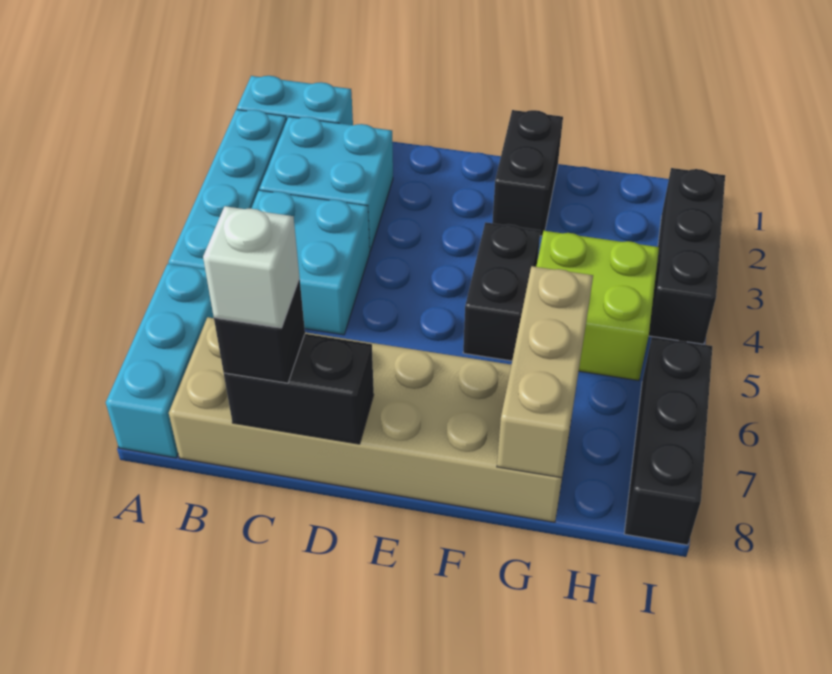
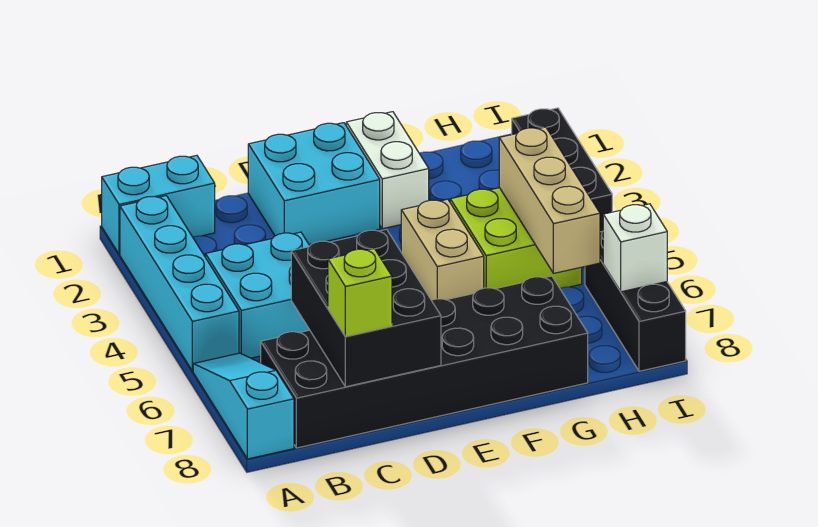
cyan brick A6:A8 level 1 -> cyan slope A6:A8 level 1 top 8
cyan brick B2:C3 level 1 -> cyan brick D1:E2 level 1
tan brick B7:G8 level 1 -> black brick B7:G8 level 1
black brick C8:D8 level 2 -> black brick C6:D8 level 2
black brick C8 level 3 -> lime brick C8 level 3
white brick C8 level 4 -> white brick I7 level 2
black brick F1:F2 level 1 -> white brick F1:F2 level 1
black brick F4:F5 level 1 -> tan brick F4:F5 level 1
tan brick G6:G8 level 2 -> tan brick H4:H6 level 2

